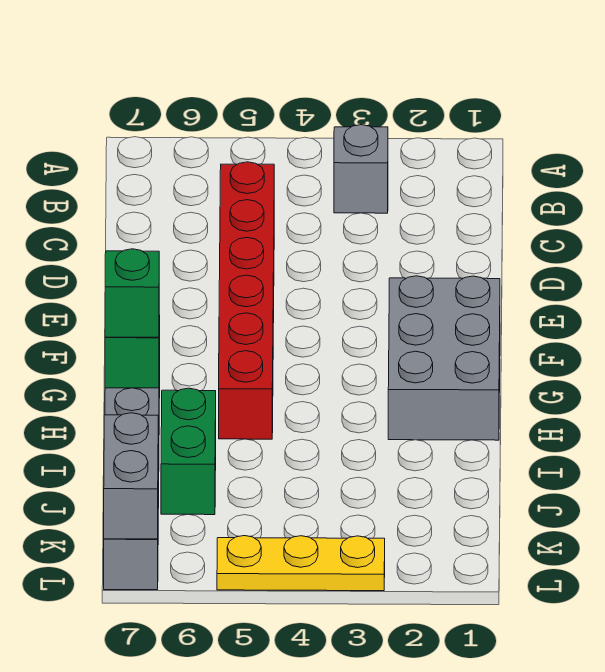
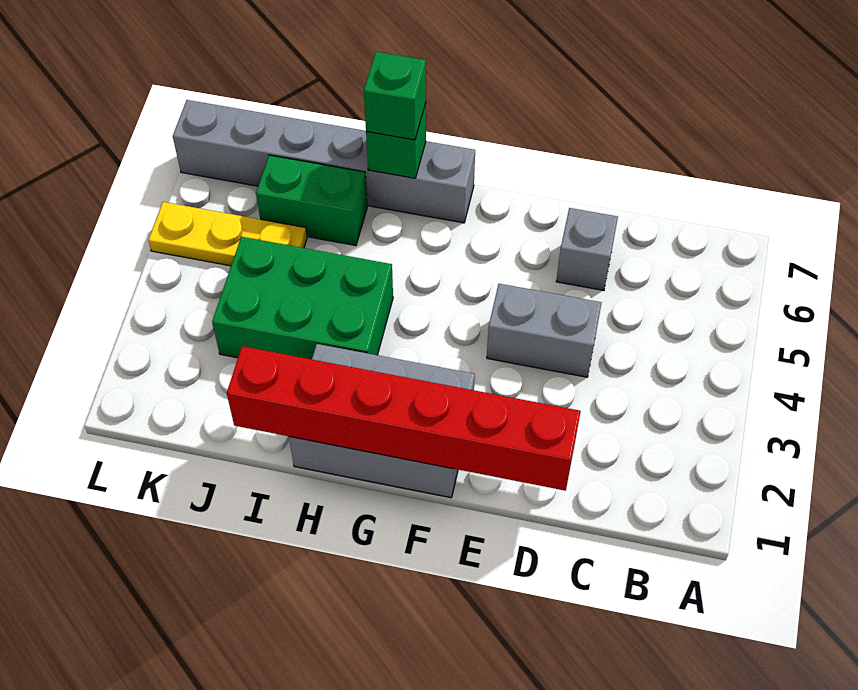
grey brick B3 level 1 -> grey brick D6 level 1
red brick C5:H5 level 1 -> red brick D1:I1 level 2
none -> green brick H3:J4 level 1
grey brick K7:L7 level 2 -> grey brick D4:E4 level 1
yellow plate L3:L5 level 1 -> yellow plate J5:L5 level 1

